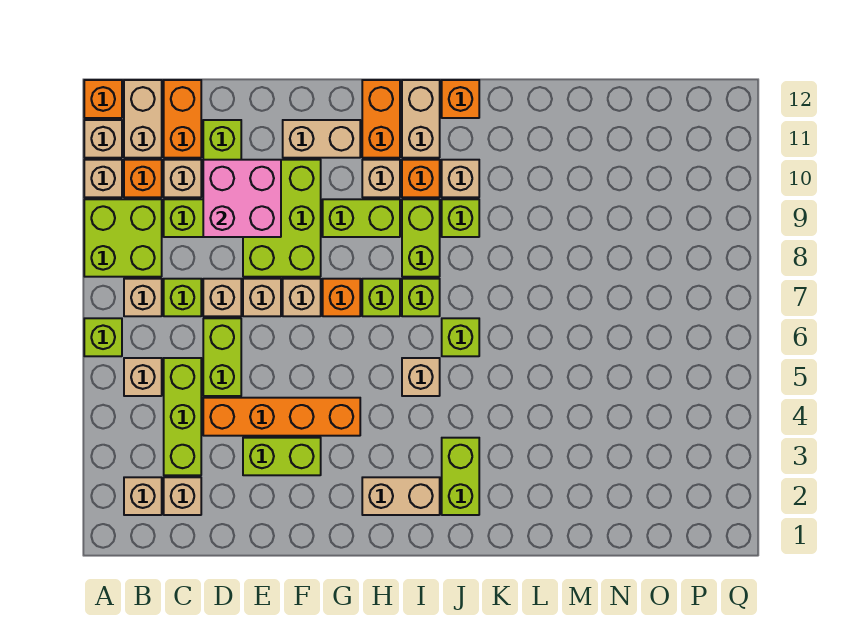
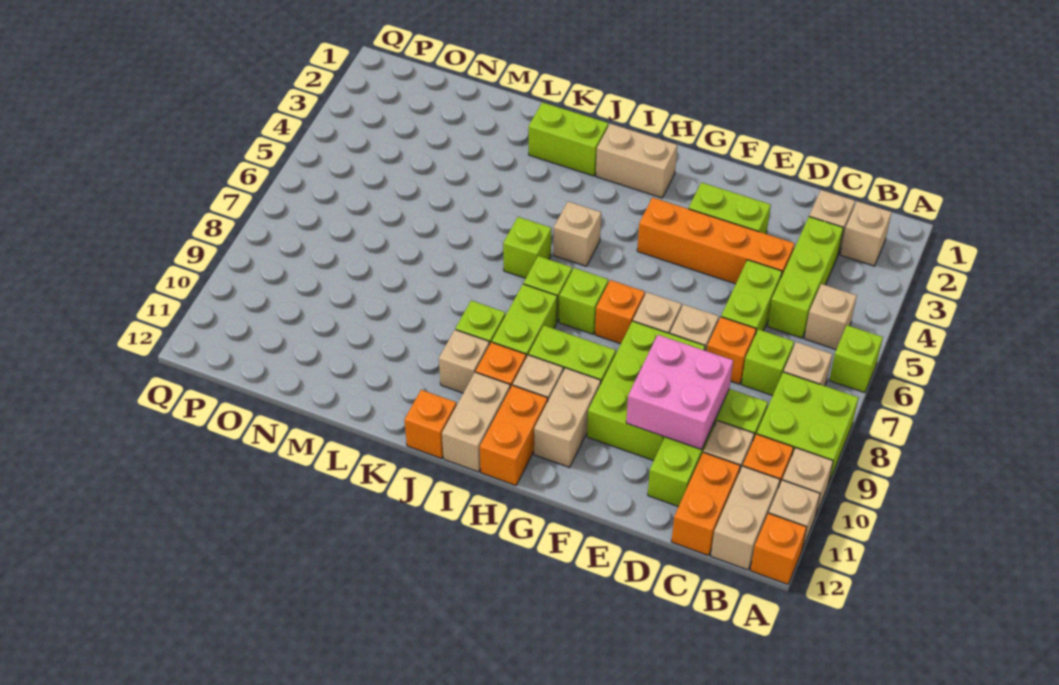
tan brick D7 level 1 -> orange brick D7 level 1
tan brick F11:G11 level 1 -> tan brick G10:G11 level 1
lime brick J2:J3 level 1 -> lime brick J2:K2 level 1

